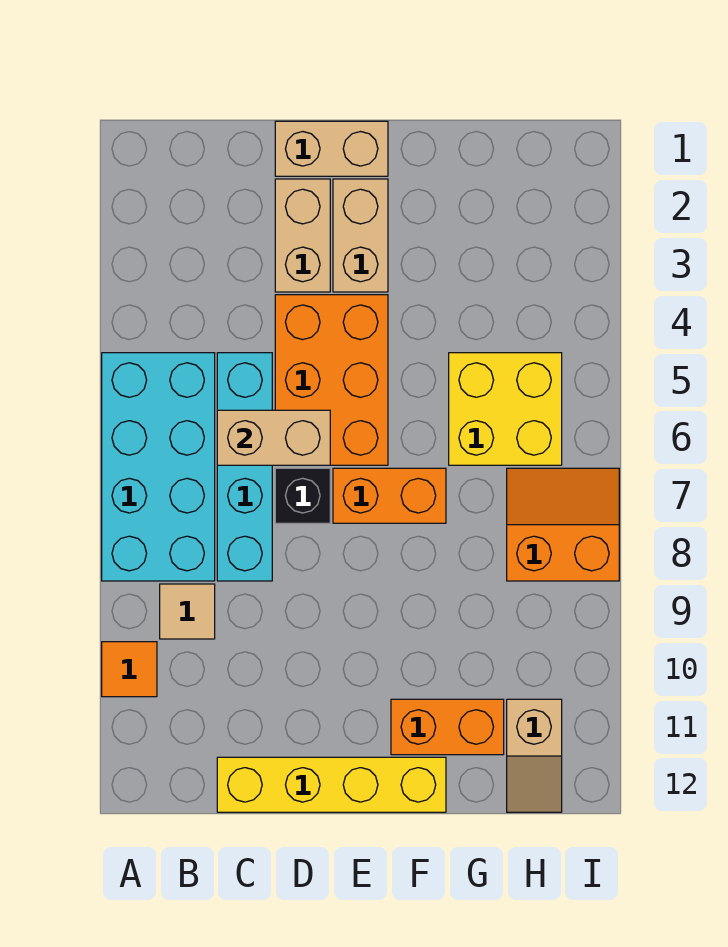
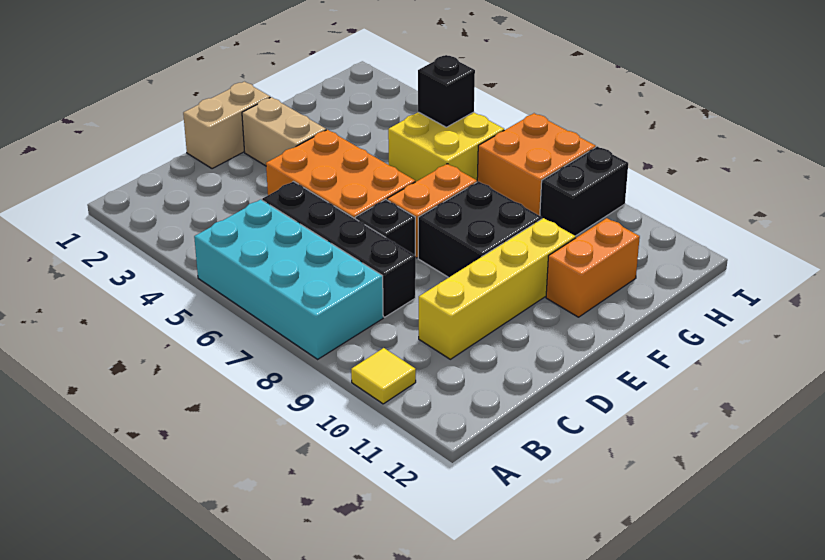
orange tile A10 level 1 -> yellow tile A10 level 1
tan tile B9 level 1 -> none
cyan brick C5:C8 level 1 -> black brick C5:C8 level 1
tan brick C6:D6 level 2 -> none
yellow brick C12:F12 level 1 -> yellow brick C10:F10 level 1
tan brick D2:D3 level 1 -> none
none -> black brick E8:F9 level 1
none -> black brick H5 level 2
orange slope H7:I8 level 1 top 8 -> orange brick H7:I8 level 1
none -> black brick H9:I9 level 1
tan slope H11:H12 level 1 top 11 -> none

